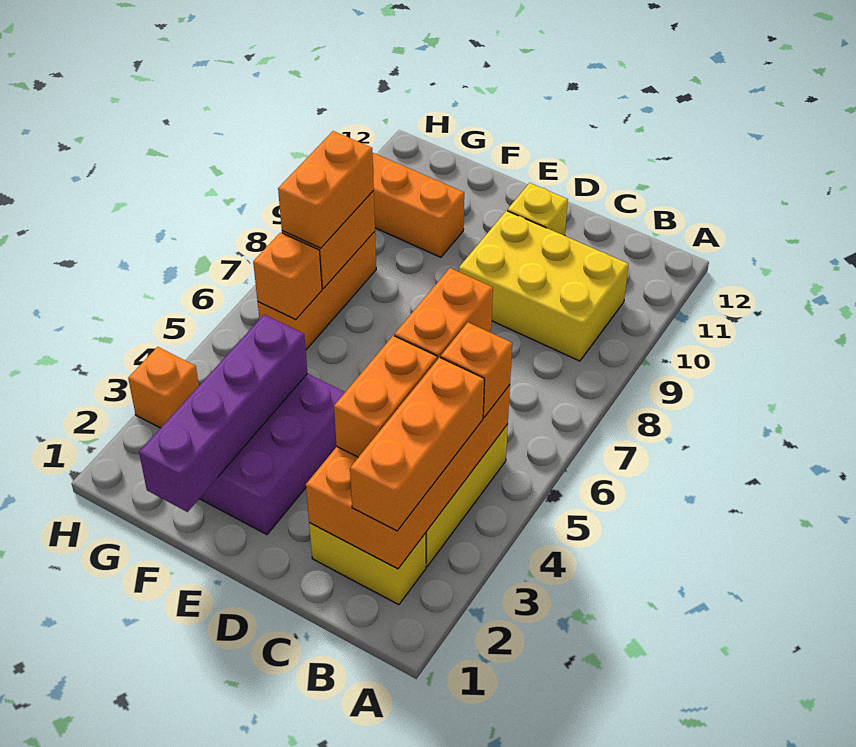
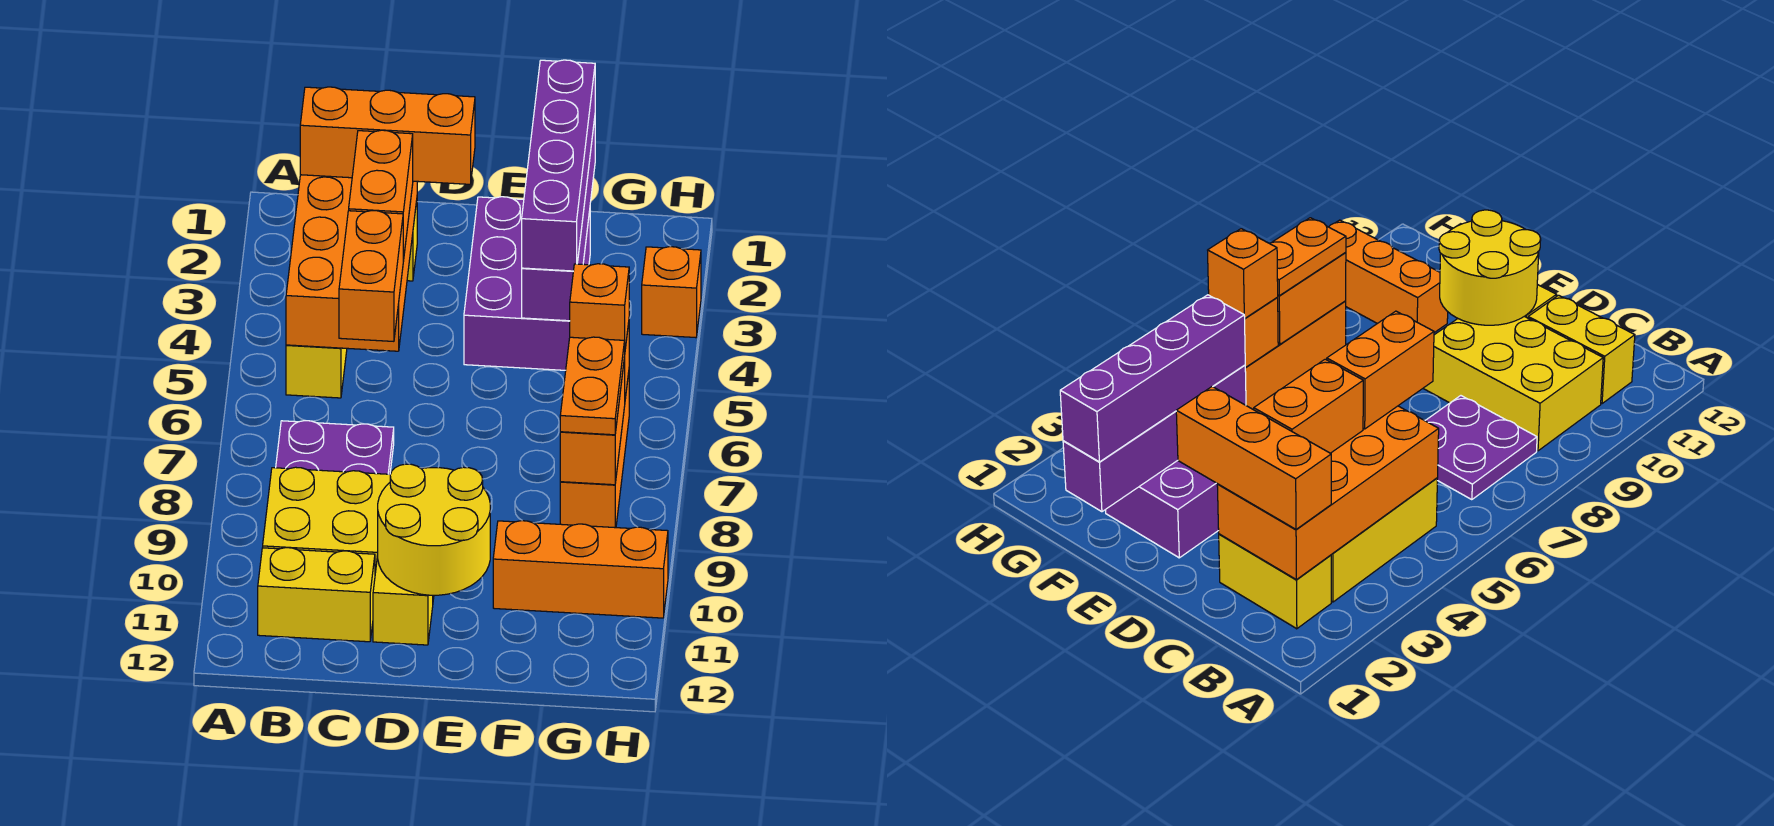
orange brick B2:B4 level 3 -> orange brick B2:D2 level 3
orange brick B5 level 3 -> orange brick G6 level 3
none -> purple plate B7:C8 level 1
none -> yellow brick B11:C11 level 1
none -> yellow round brick D10:E11 level 2
none -> purple brick F1:F4 level 3
orange brick G7:G8 level 3 -> orange plate G7:G8 level 3

